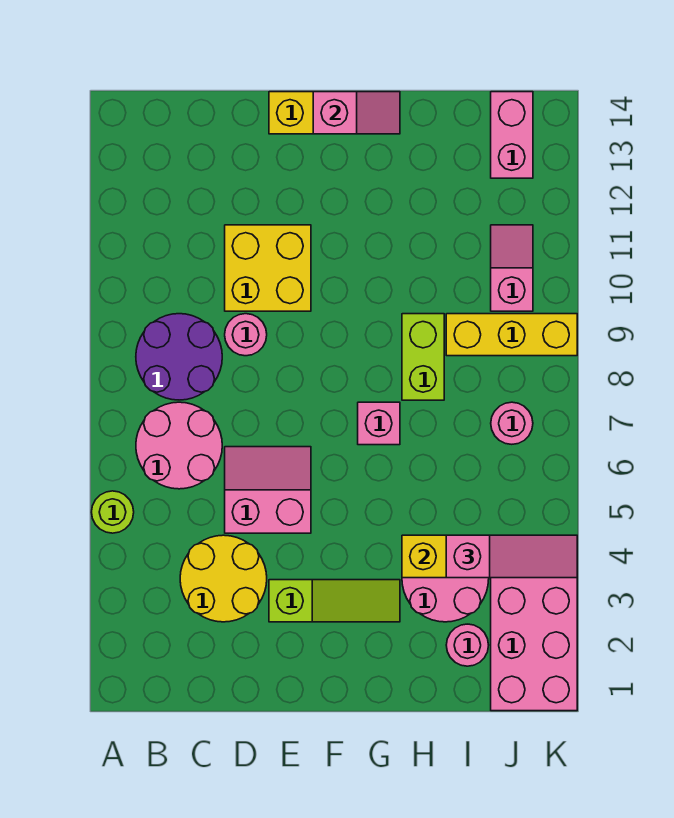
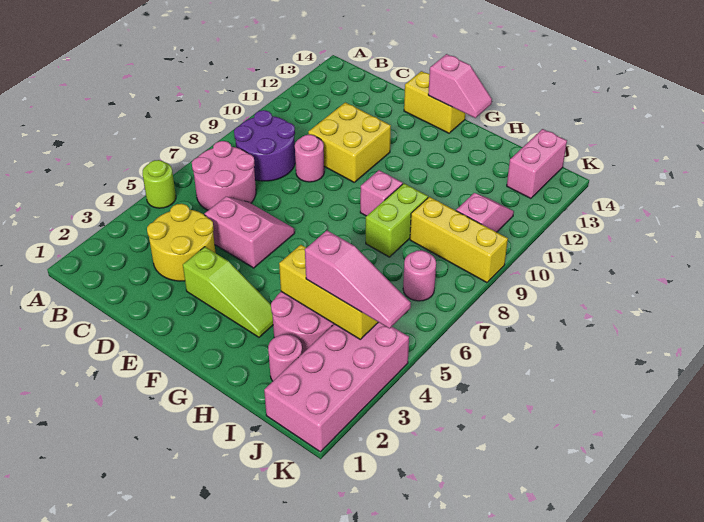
pink brick G7 level 1 -> pink brick G9 level 1

